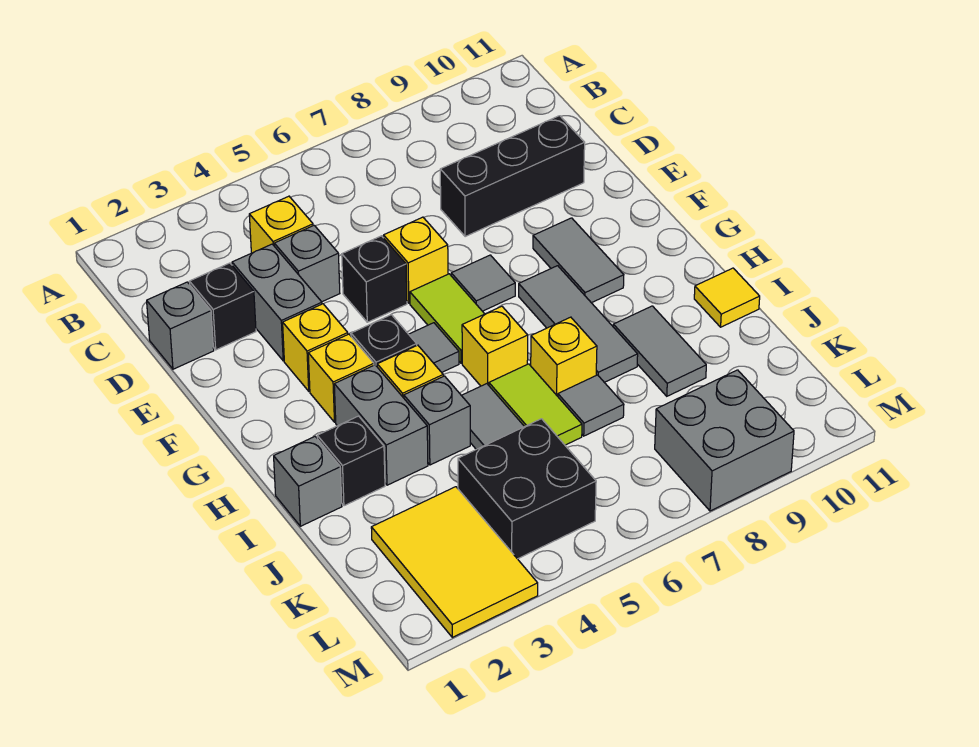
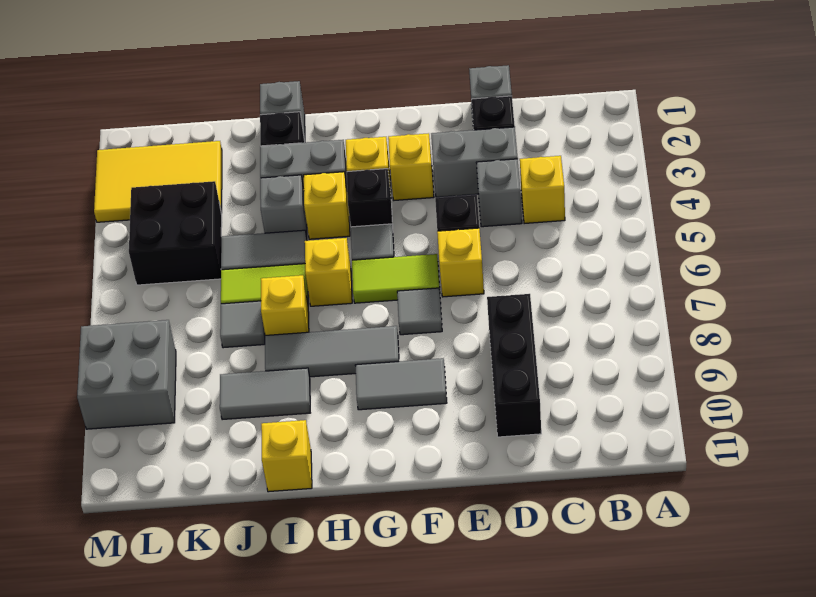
yellow tile I11 level 1 -> yellow brick I11 level 1

